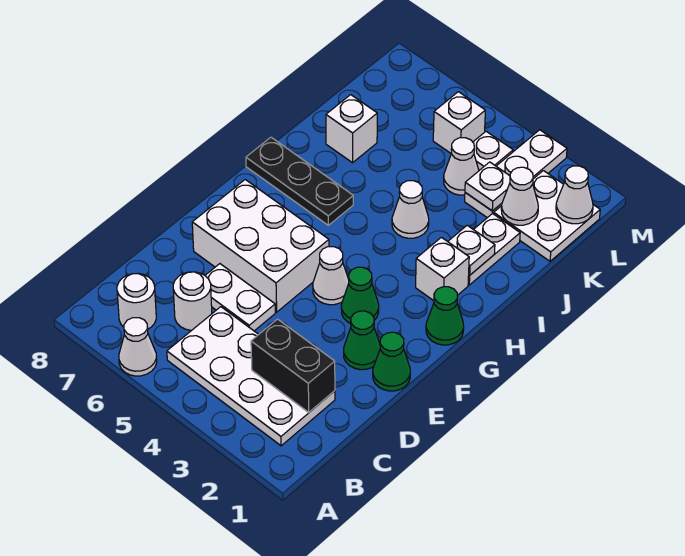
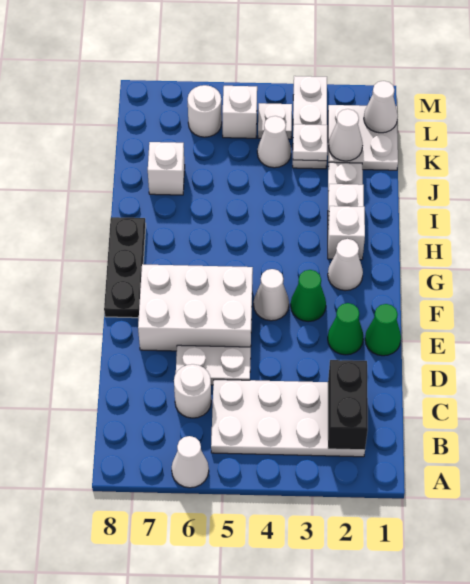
white round brick B7 level 1 -> white round brick L6 level 1
black brick C2:C3 level 2 -> black brick B2:C2 level 2
green cone G1 level 1 -> none
black plate H6:H8 level 1 -> black plate F8:H8 level 1
white cone I4 level 1 -> white cone G2 level 1

